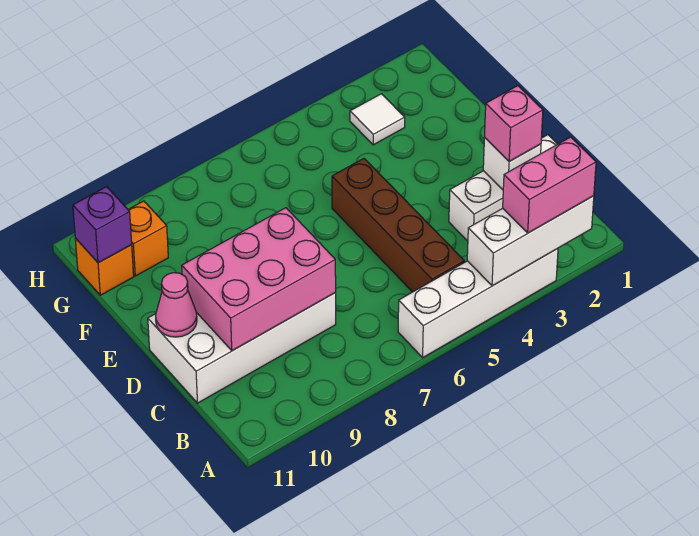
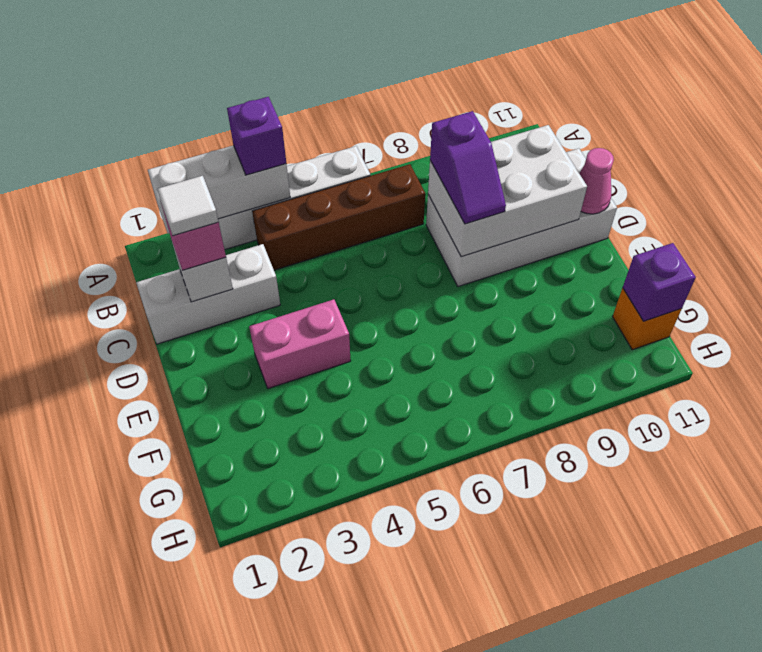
pink brick A2:A3 level 3 -> pink brick E3:E4 level 1
none -> purple brick A4 level 3
brown brick B5:E5 level 1 -> brown brick B4:B7 level 1
pink brick C8:D10 level 2 -> white brick C8:D10 level 2
none -> purple slope C8:D8 level 3 top C
white tile G3 level 1 -> white tile C2 level 4
orange brick G10 level 1 -> none

